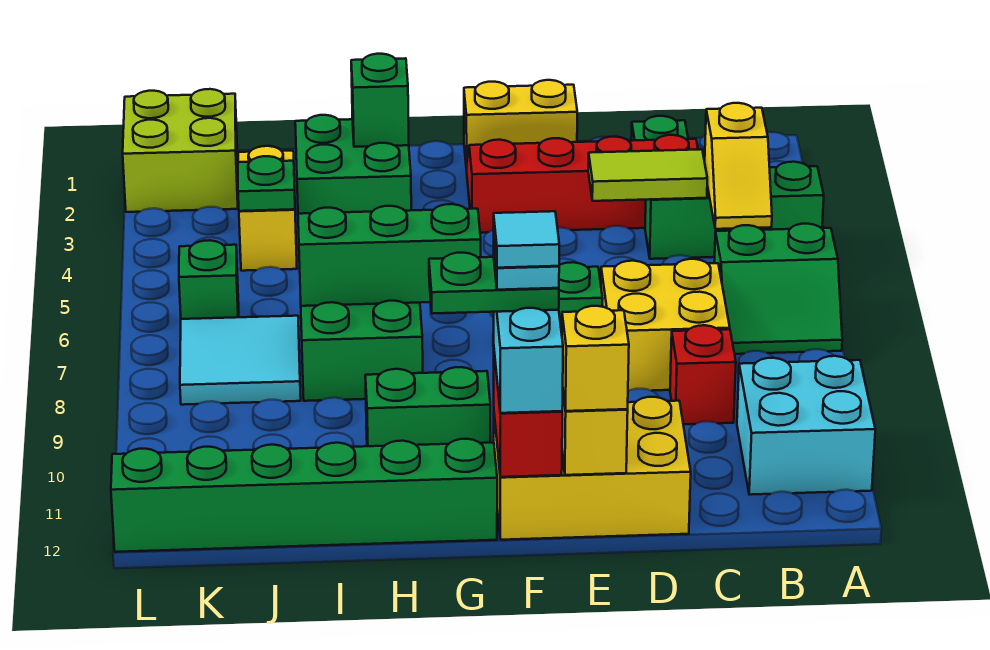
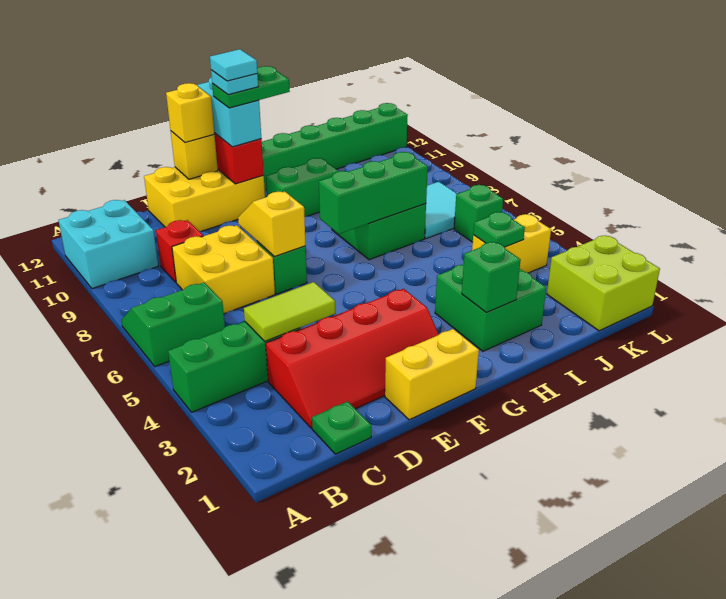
yellow slope B4:B5 level 2 top 4 -> yellow slope E7:E8 level 2 top 7
yellow brick J3:J4 level 1 -> yellow brick J4:K4 level 1

